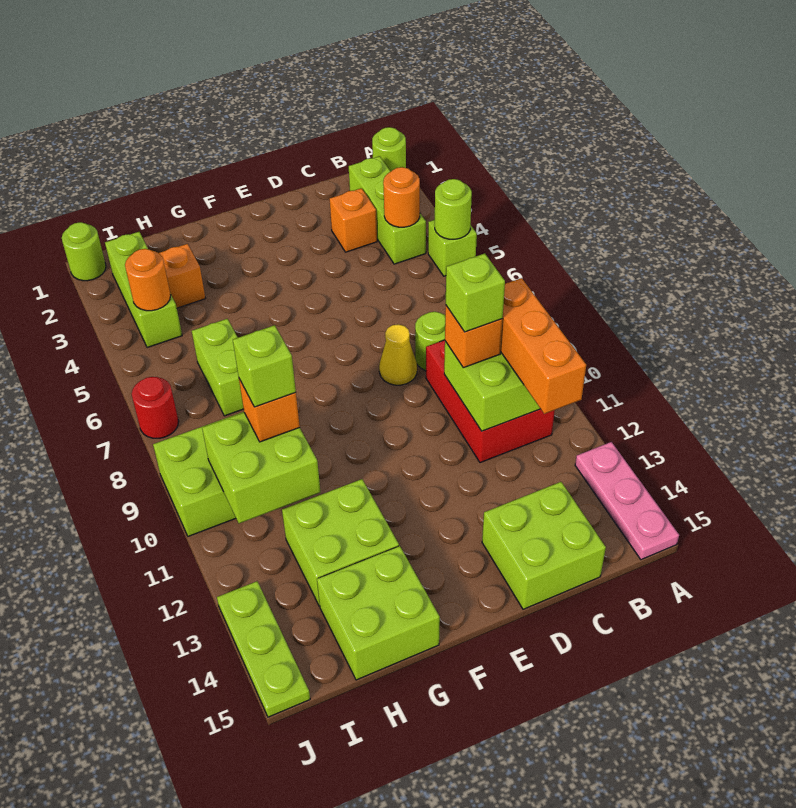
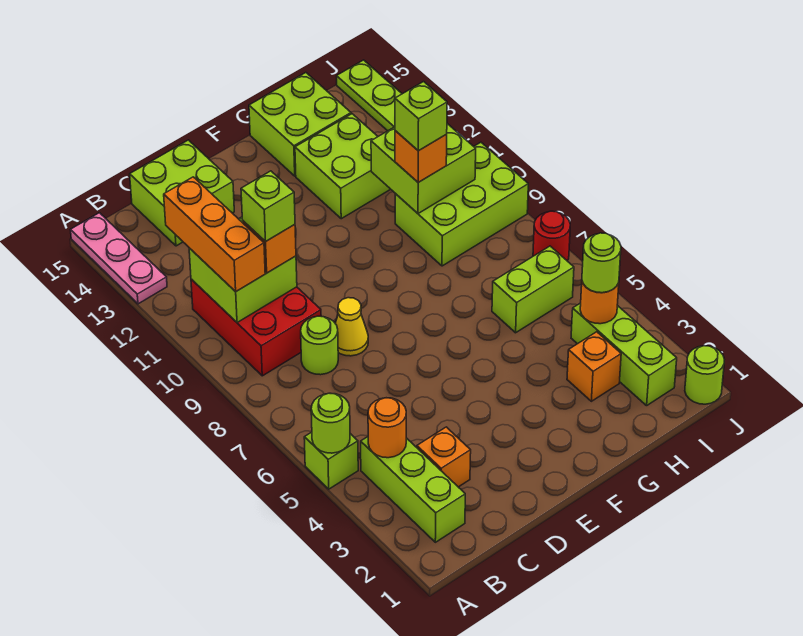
lime round brick A1 level 1 -> lime round brick I4 level 3
lime brick H6:H7 level 1 -> lime brick H6:I6 level 1

